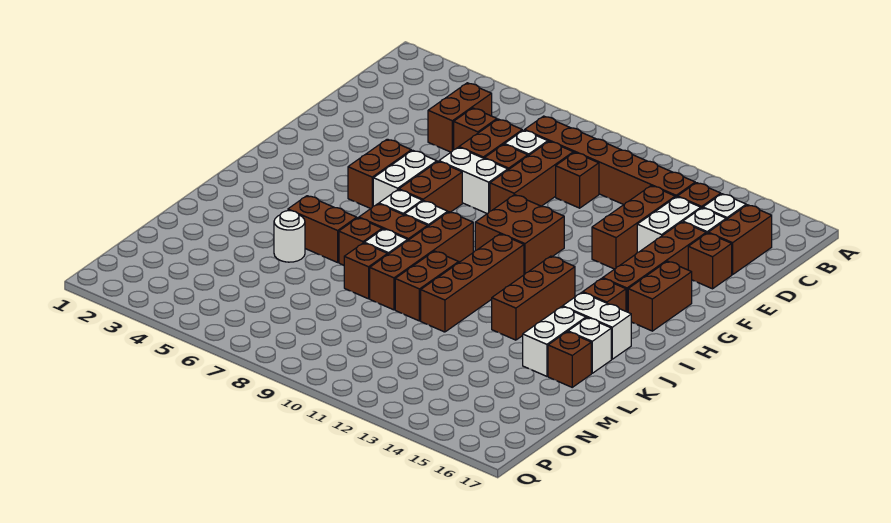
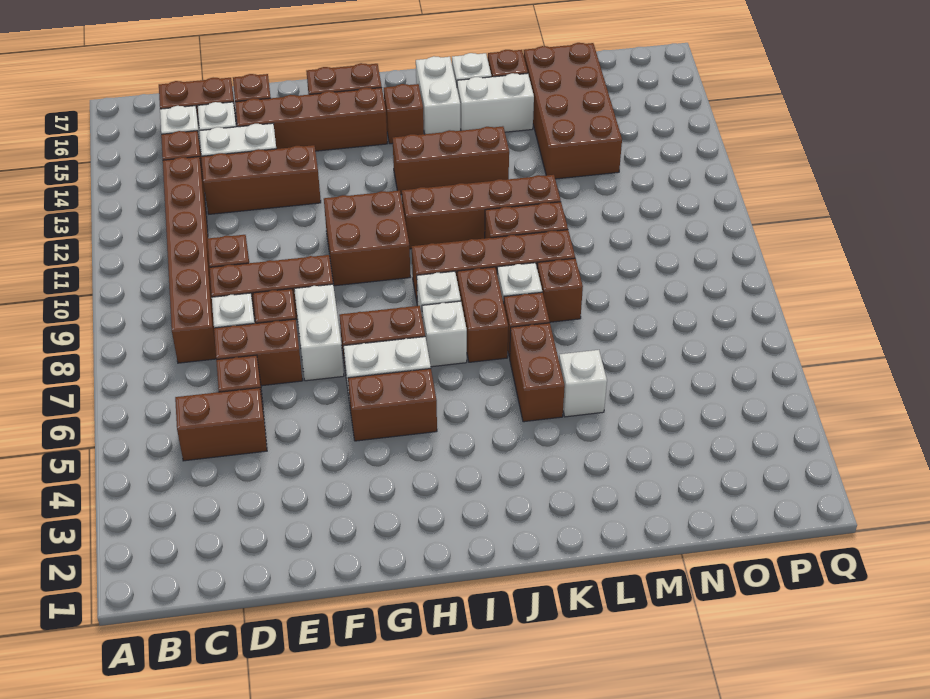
white round brick L5 level 1 -> white brick L5 level 1
none -> brown brick M13:N16 level 1

